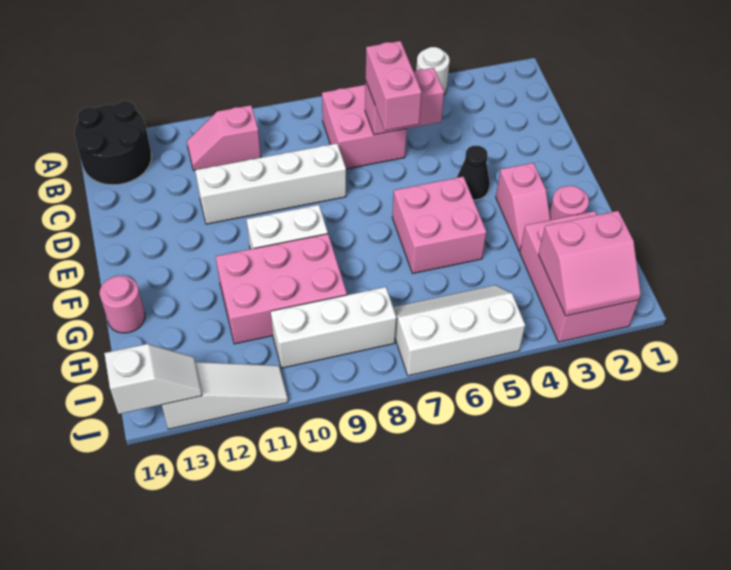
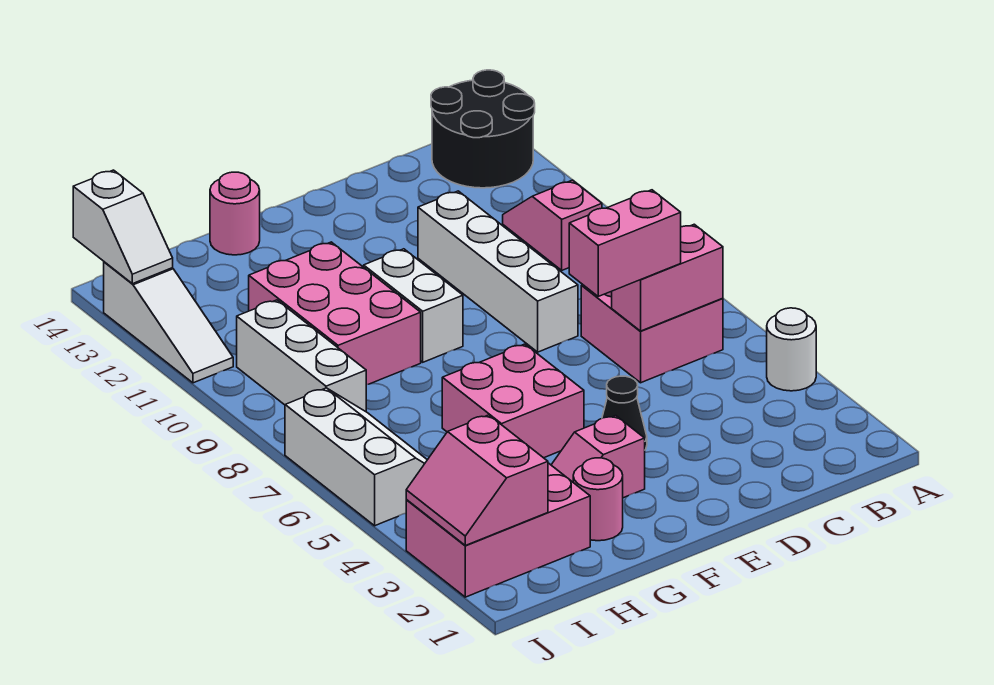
pink brick C5:C6 level 2 -> pink brick B6:C6 level 2

